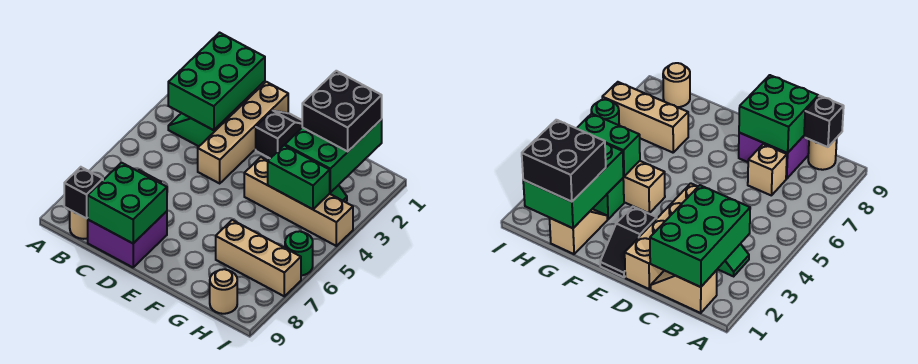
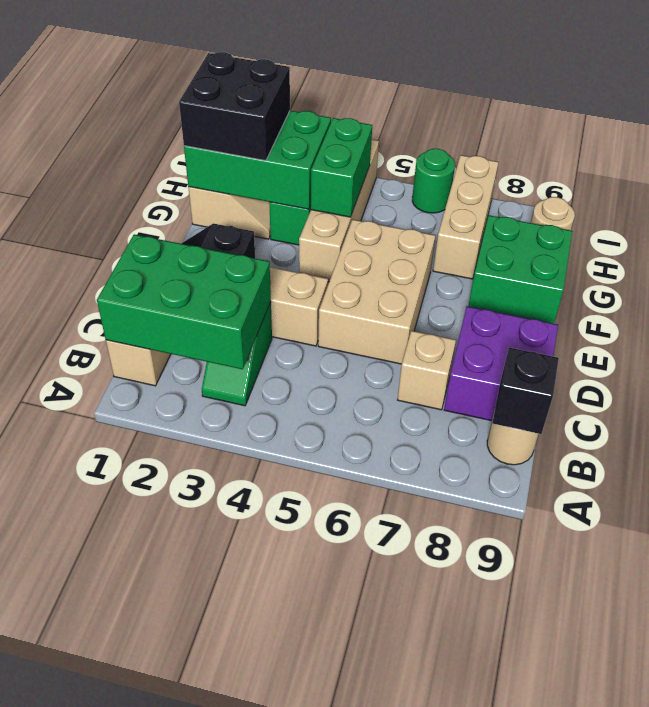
green brick C8:D9 level 2 -> green brick F8:G9 level 1
none -> tan brick D5:F6 level 1

